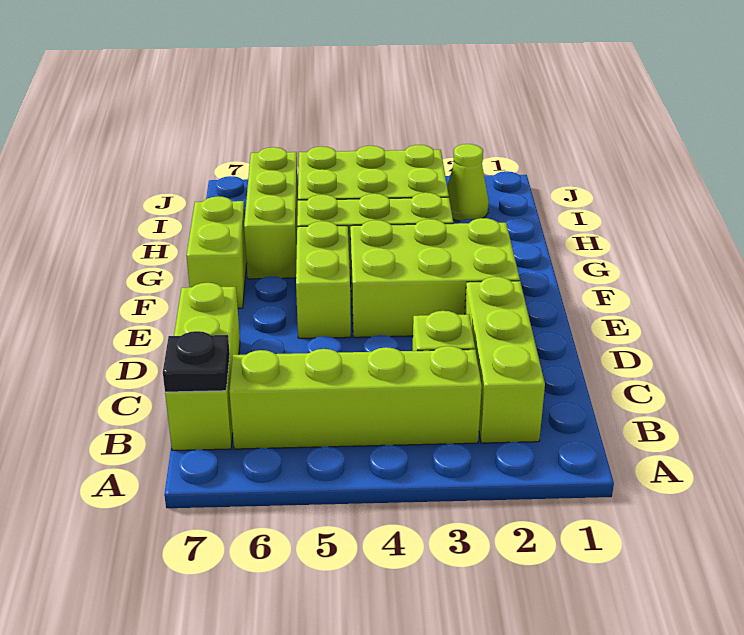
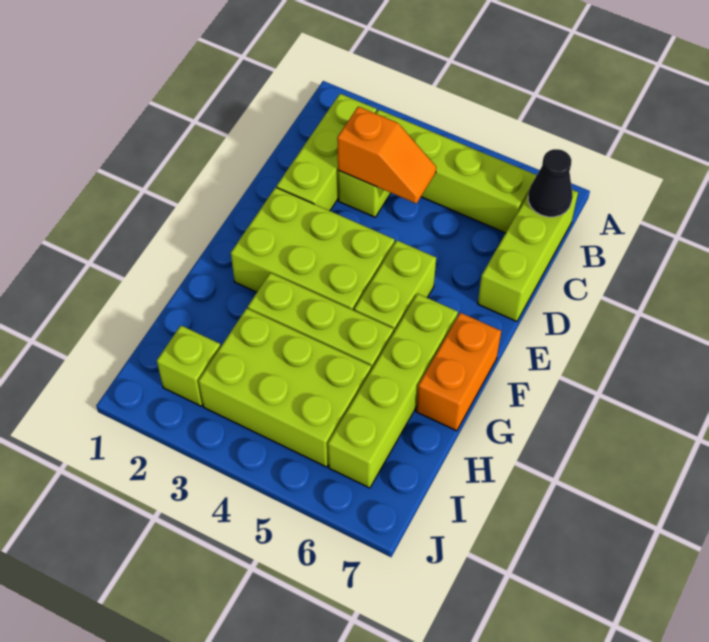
black plate B7 level 2 -> black cone B7 level 2
none -> orange slope C3:C4 level 2 top 3
lime brick F7:G7 level 1 -> orange brick F7:G7 level 1
lime brick G6:I6 level 1 -> lime brick F6:I6 level 1
lime cone I2 level 1 -> lime brick I2 level 1

